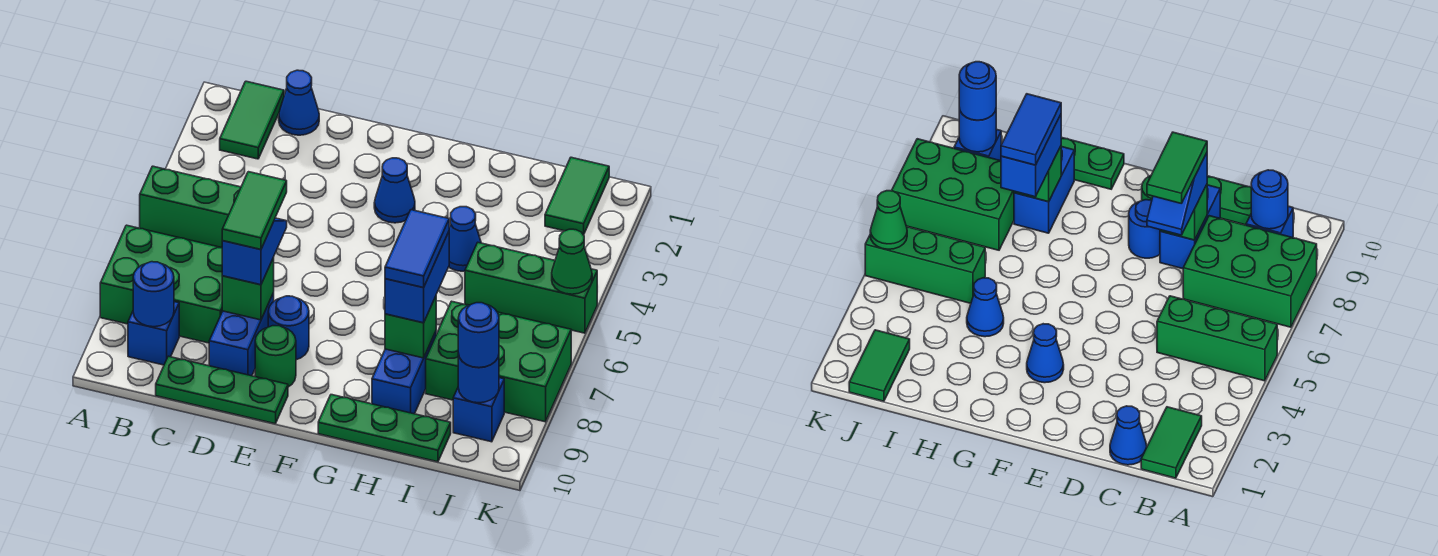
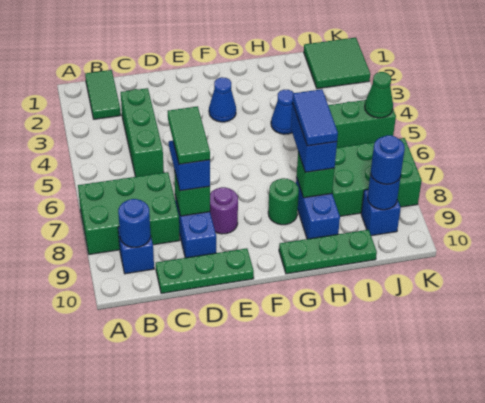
green brick A5:C5 level 1 -> green brick C3:C5 level 1
blue cone C1 level 1 -> none
blue round brick E8 level 1 -> purple round brick E8 level 1
green round brick E9 level 1 -> green round brick G8 level 1
green tile J1:J2 level 1 -> green tile J1:K2 level 1

